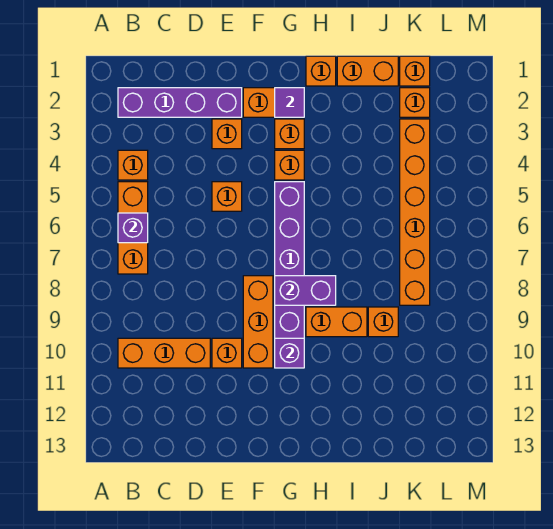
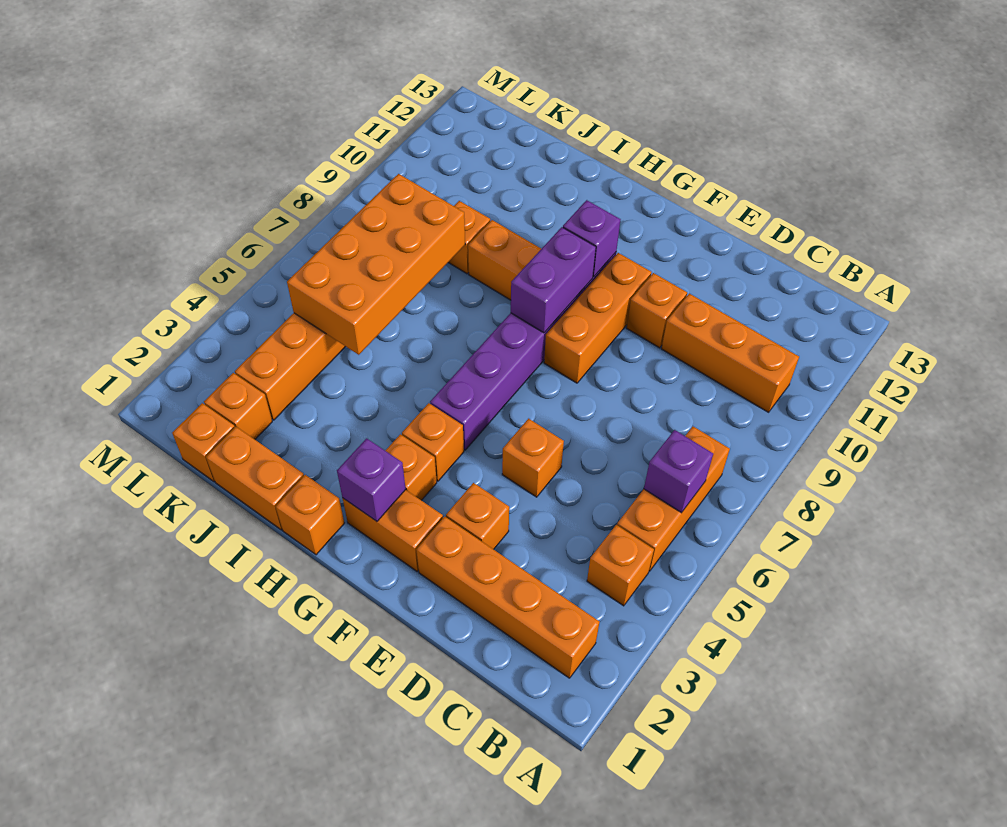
purple brick B2:E2 level 1 -> orange brick B2:E2 level 1
purple tile G2 level 2 -> purple brick G2 level 2
purple brick G8:H8 level 2 -> purple brick G8:G9 level 2
none -> orange brick J5:K8 level 2

